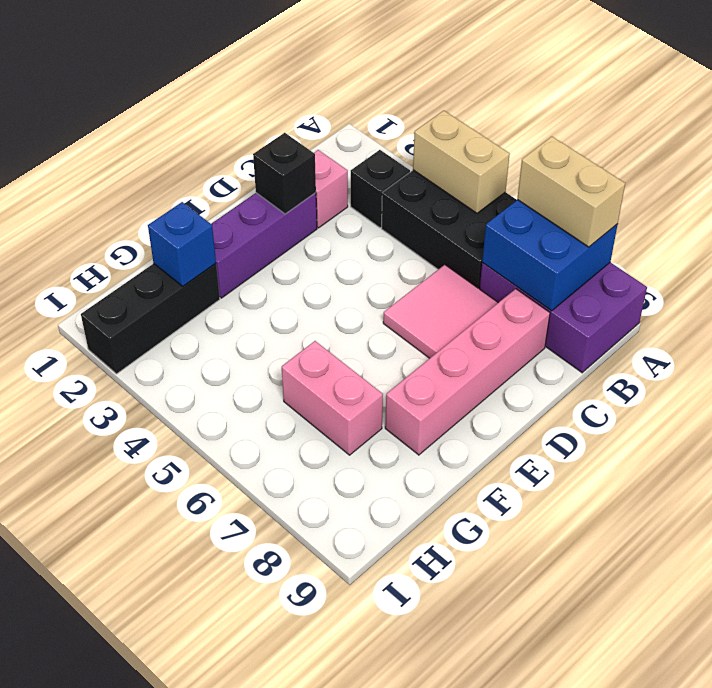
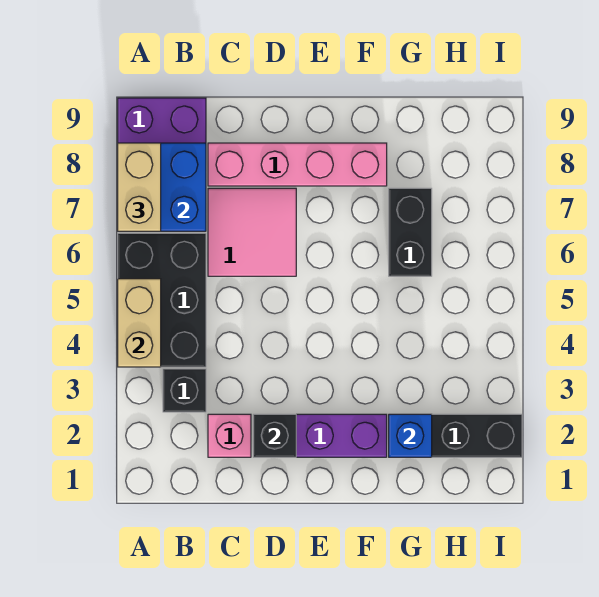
pink brick G6:G7 level 1 -> black brick G6:G7 level 1

